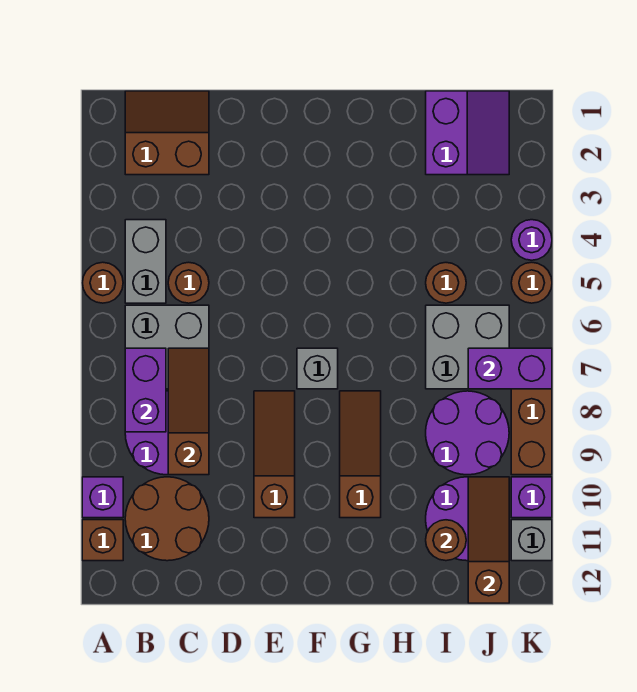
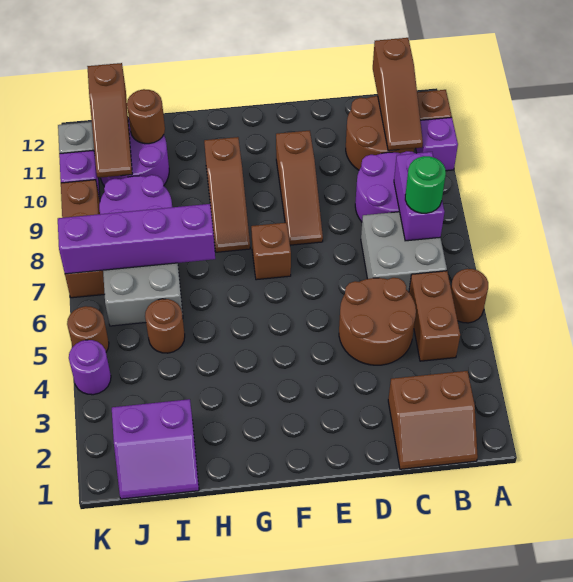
grey brick B4:B5 level 1 -> brown brick B4:B5 level 1
none -> green round brick B7 level 3
brown round brick C5 level 1 -> brown round brick C4:D5 level 1
brown slope C7:C9 level 2 top 9 -> brown slope B10:B12 level 2 top 12
grey brick F7 level 1 -> brown brick F7 level 1
purple slope I1:J2 level 1 top I -> purple slope I1:J2 level 1 top 2
purple brick J7:K7 level 2 -> purple brick H7:K7 level 2

